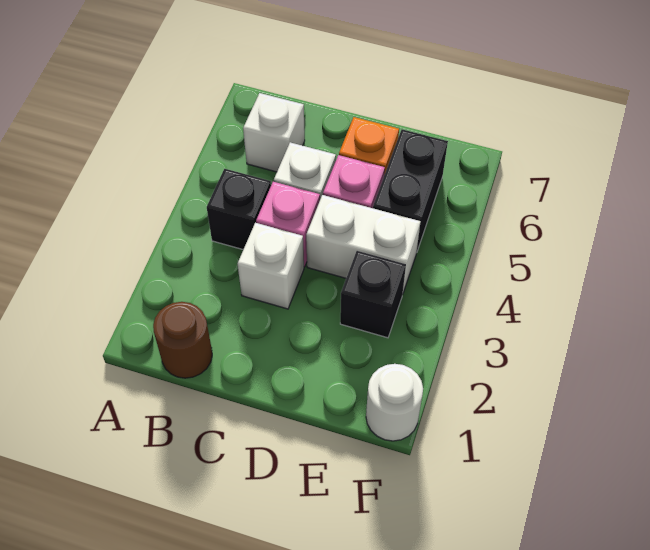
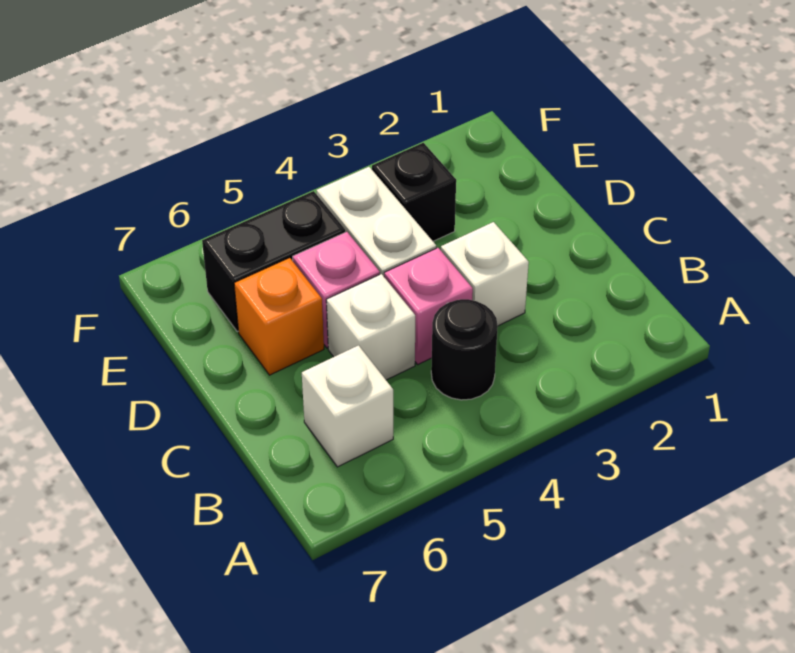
brown round brick B1 level 1 -> none
black brick B4 level 1 -> black round brick B4 level 1
white round brick F1 level 1 -> none

